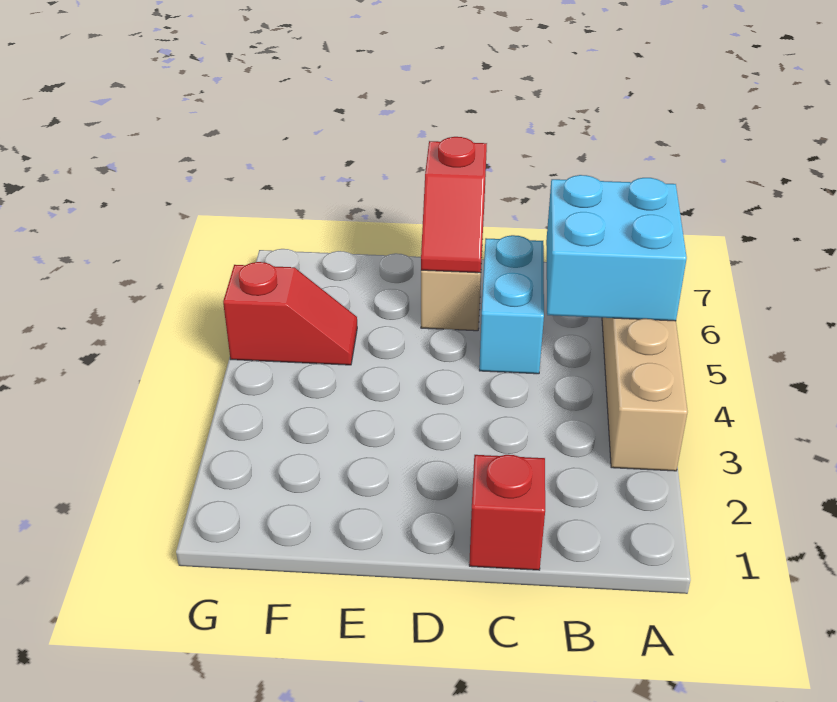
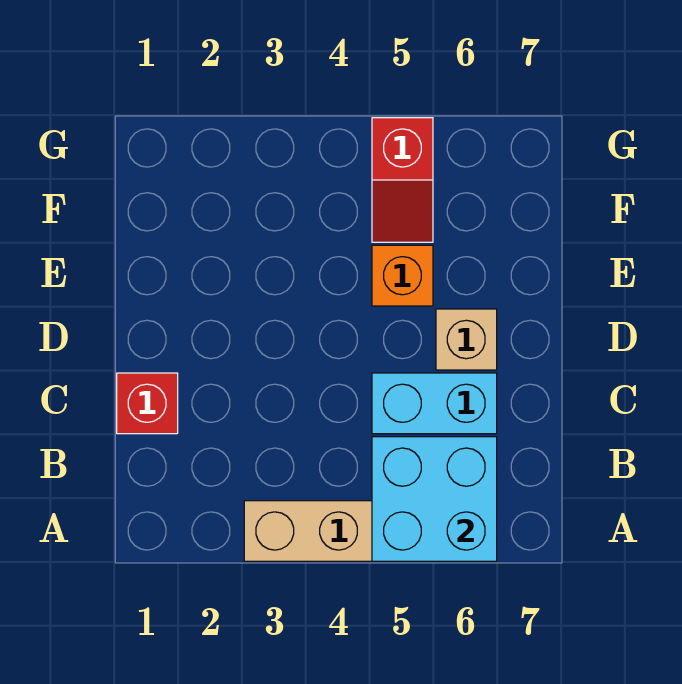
red slope D6:D7 level 2 top 7 -> none
none -> orange brick E5 level 1

